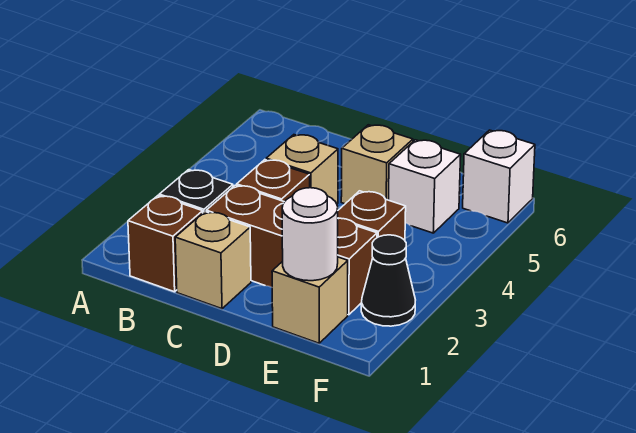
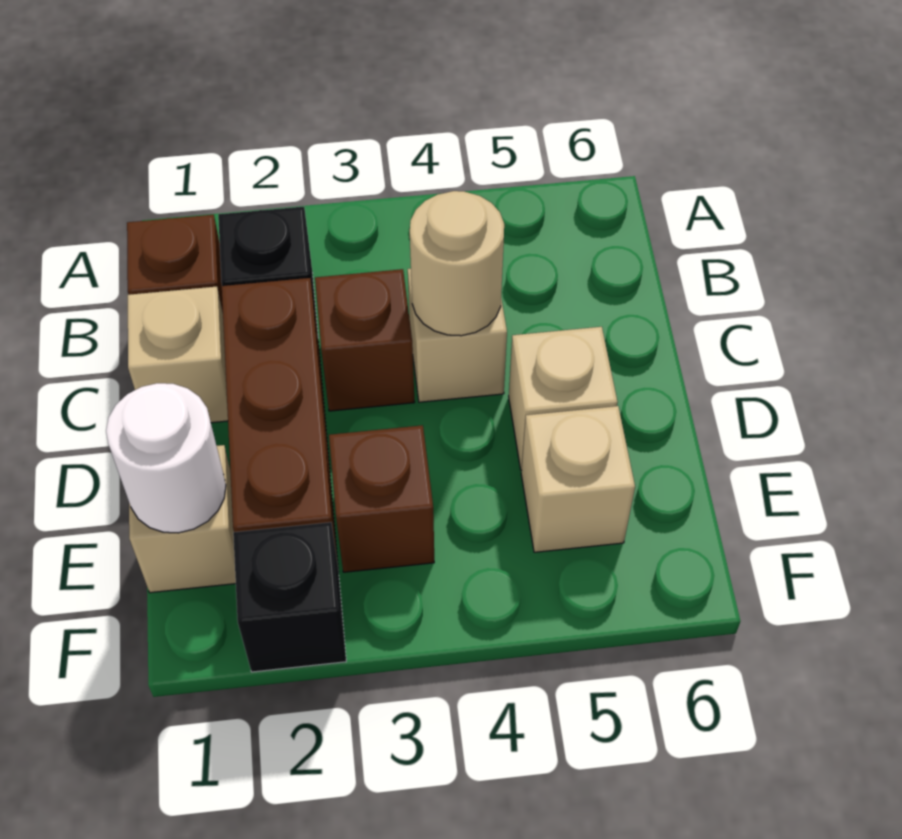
none -> tan round brick C4 level 2
white brick E5 level 1 -> tan brick E5 level 1
black cone F2 level 1 -> black brick F2 level 1
white brick F6 level 1 -> none

